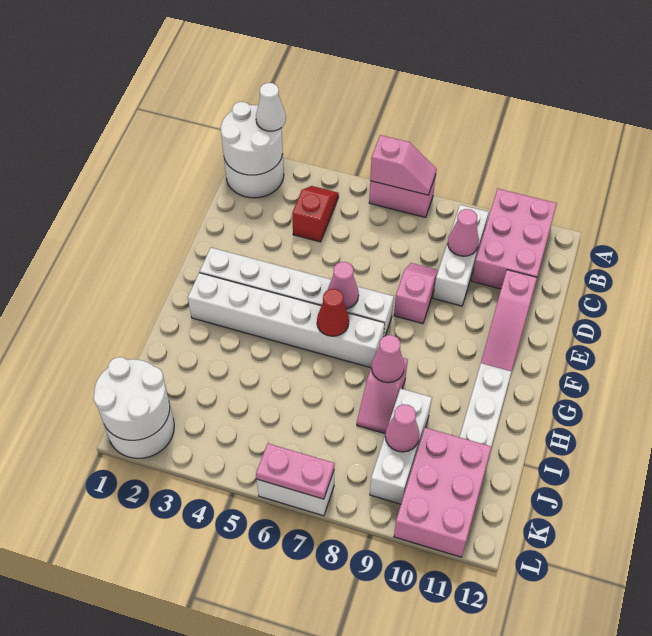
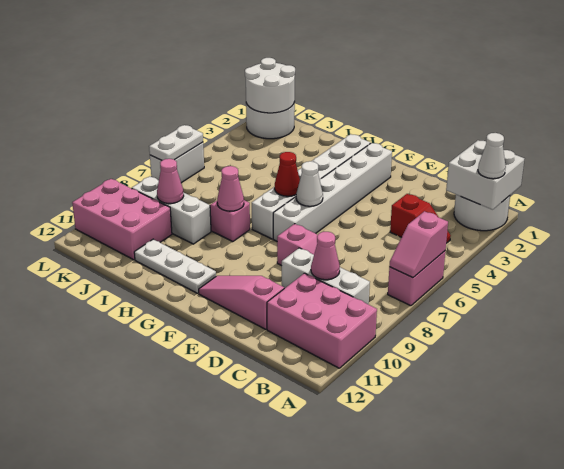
white round brick A1:B2 level 2 -> white brick A1:B2 level 2
pink cone F6 level 2 -> white cone F6 level 2
pink plate L6:L7 level 2 -> white plate L6:L7 level 2

